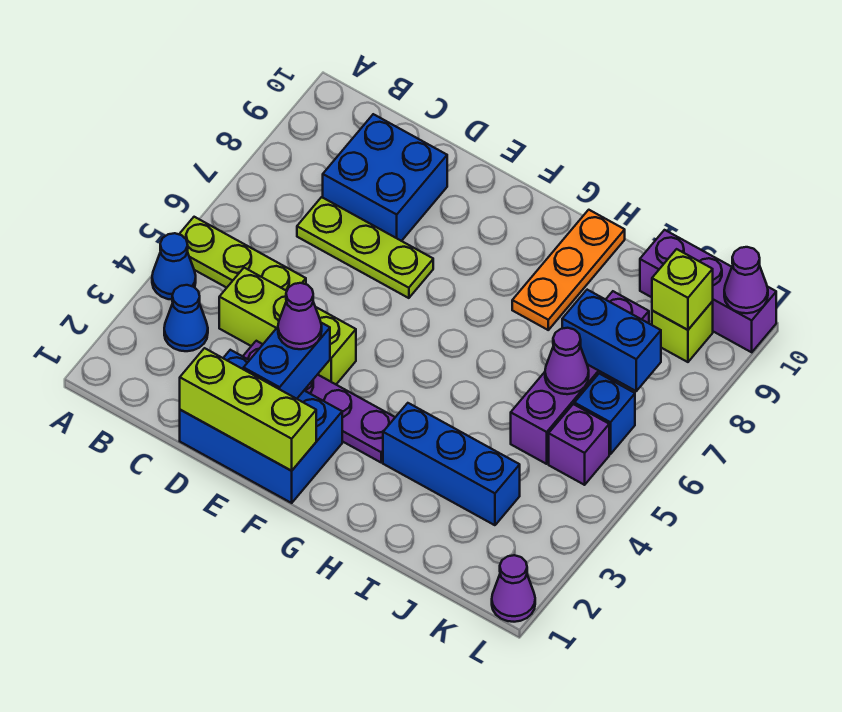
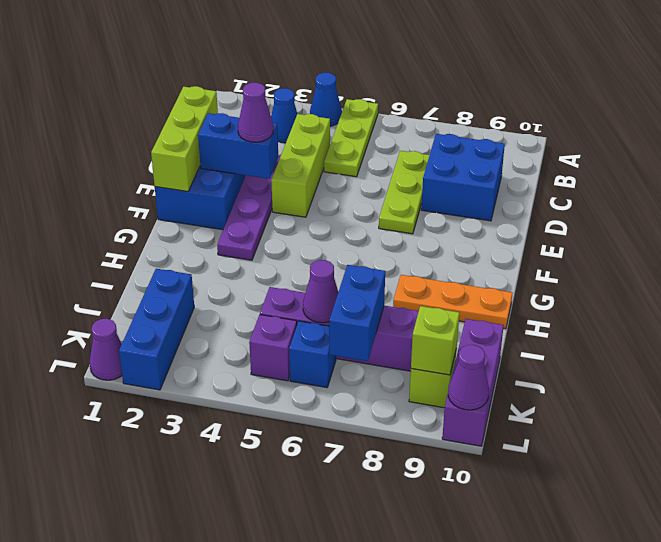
blue brick H3:J3 level 1 -> blue brick J2:L2 level 1

